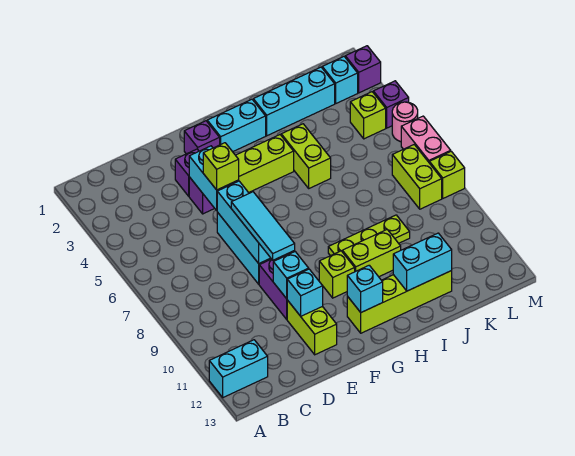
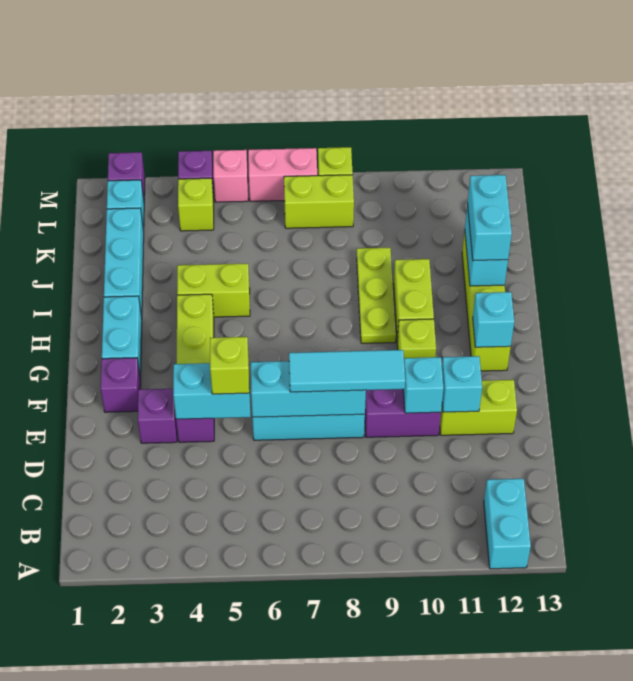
none -> cyan brick I12:J12 level 3
pink round brick M5 level 1 -> pink brick M5 level 1

